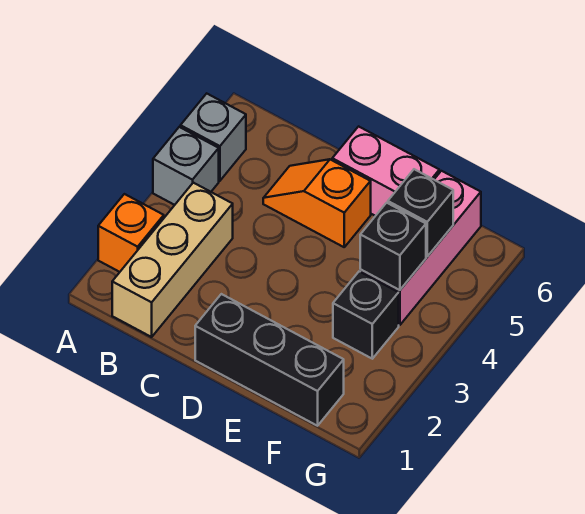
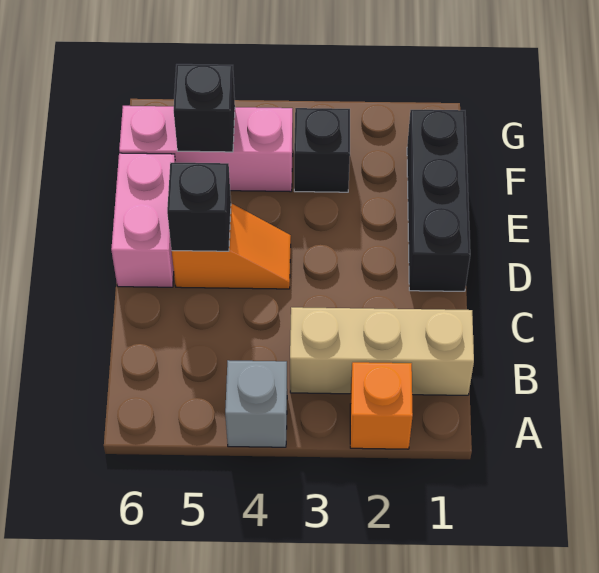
grey brick A5 level 1 -> none
orange slope C5:D5 level 1 top D -> orange slope D4:D5 level 1 top 5
black brick F4 level 2 -> black brick D5 level 2

